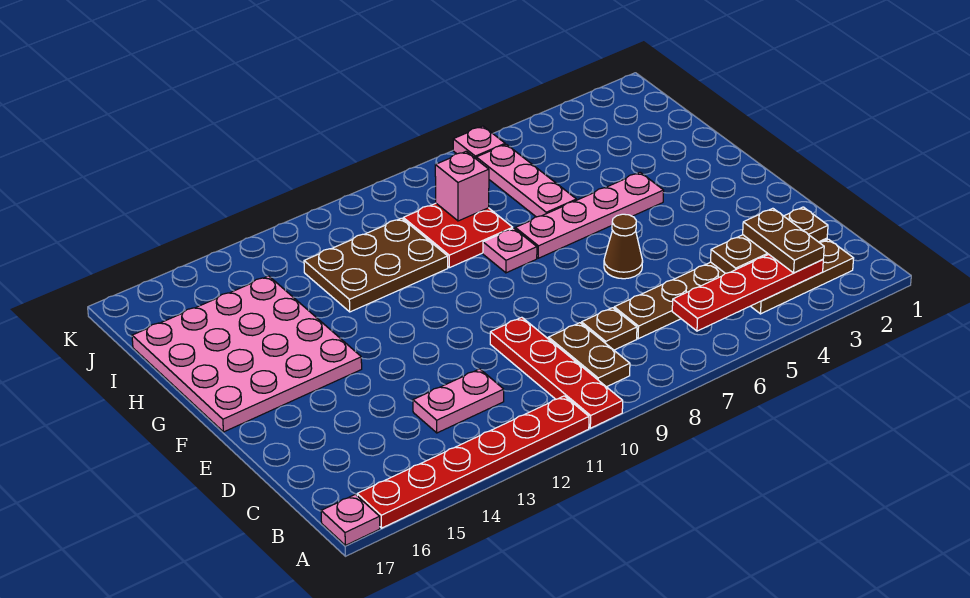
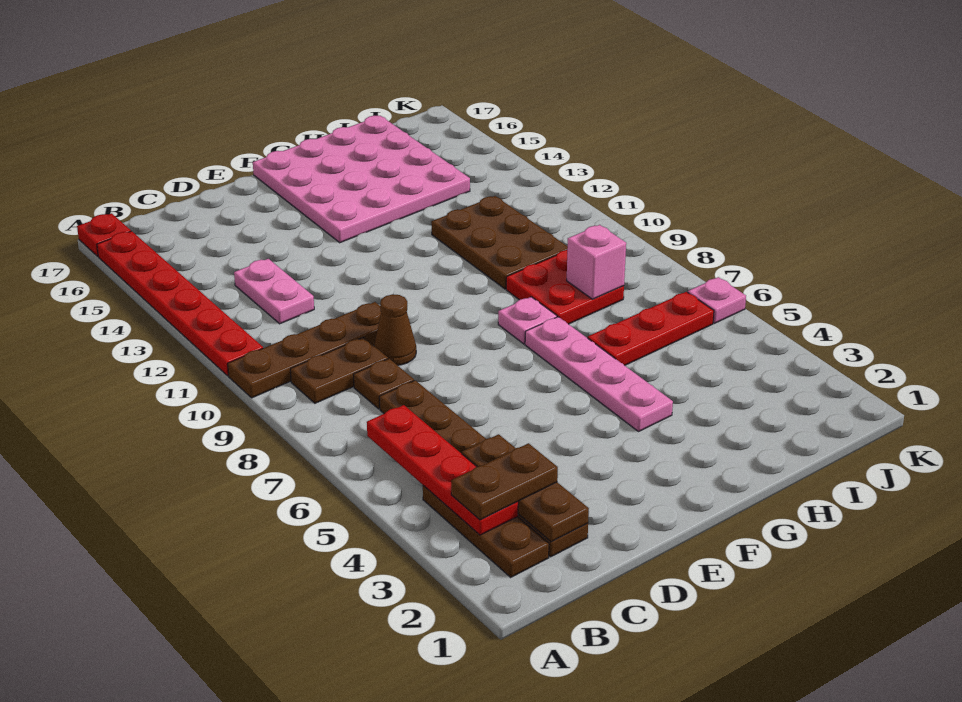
red plate A10:D10 level 1 -> brown plate A10:D10 level 1
pink plate A17 level 1 -> red plate A17 level 1
brown cone E6 level 1 -> brown cone D9 level 1
pink plate H6:J6 level 1 -> red plate H6:J6 level 1

